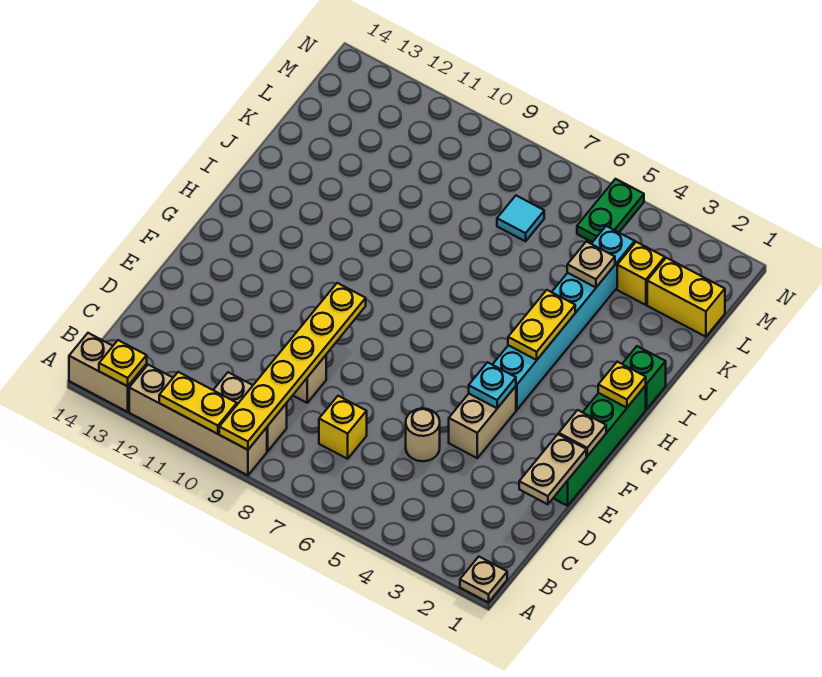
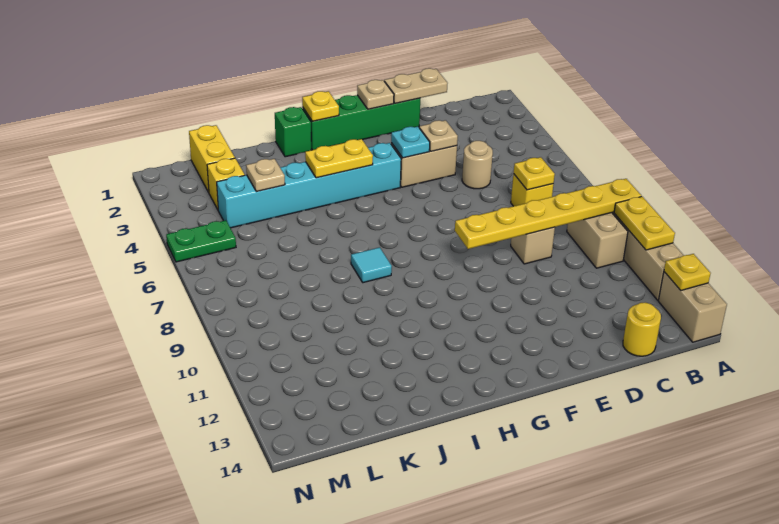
tan plate A1 level 1 -> tan plate E4 level 2
none -> yellow plate C7 level 2
none -> yellow round brick C14 level 1
cyan tile L7 level 1 -> cyan tile I8 level 1

